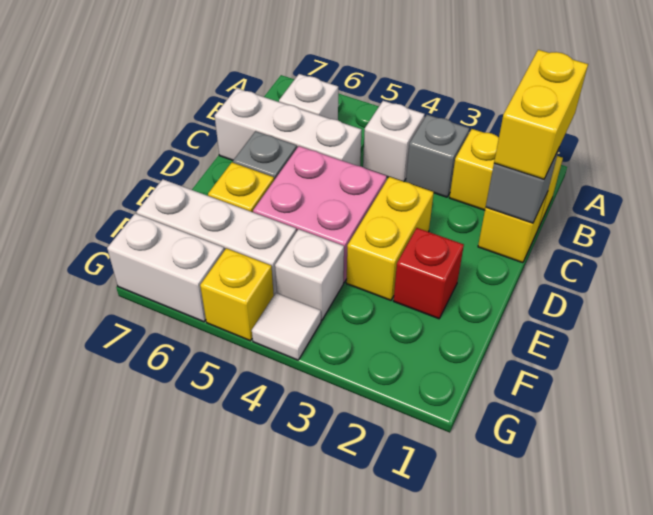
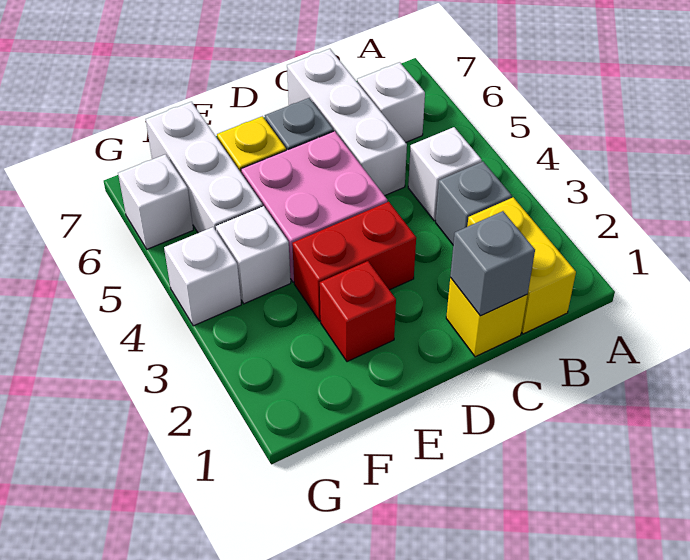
yellow brick B1:C1 level 3 -> none
yellow brick D3:E3 level 1 -> red brick D3:E3 level 1
white tile G4 level 1 -> white brick G4 level 1
yellow brick G5 level 1 -> none
white brick G6:G7 level 1 -> white brick G6 level 1

